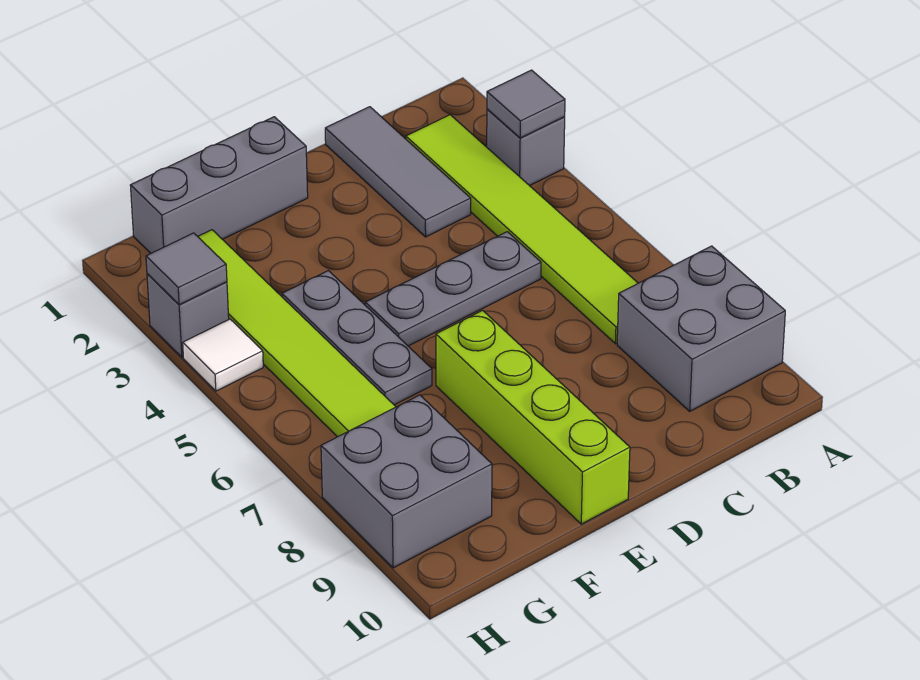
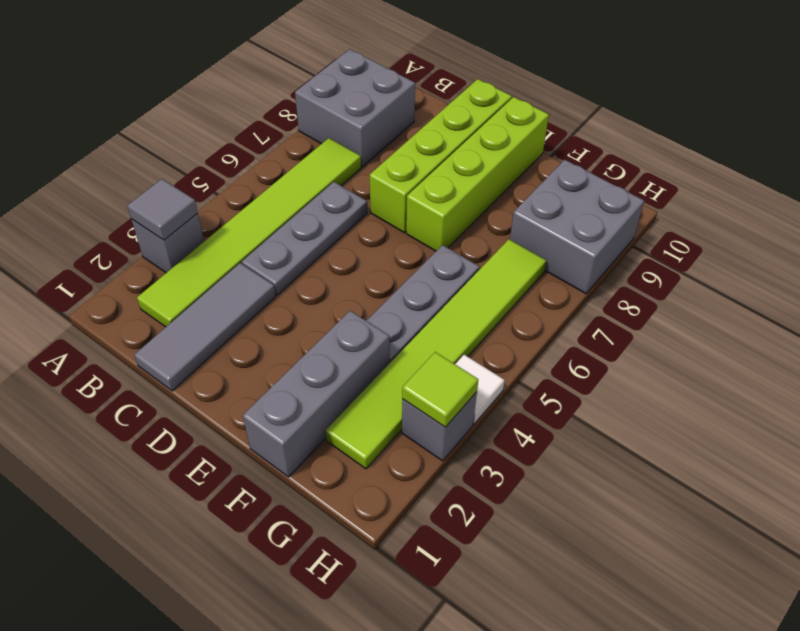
grey plate C5:E5 level 1 -> grey plate C4:C6 level 1
none -> lime brick D7:D10 level 1
grey brick E1:G1 level 1 -> grey brick F1:F3 level 1
grey tile H3 level 2 -> lime tile H3 level 2

